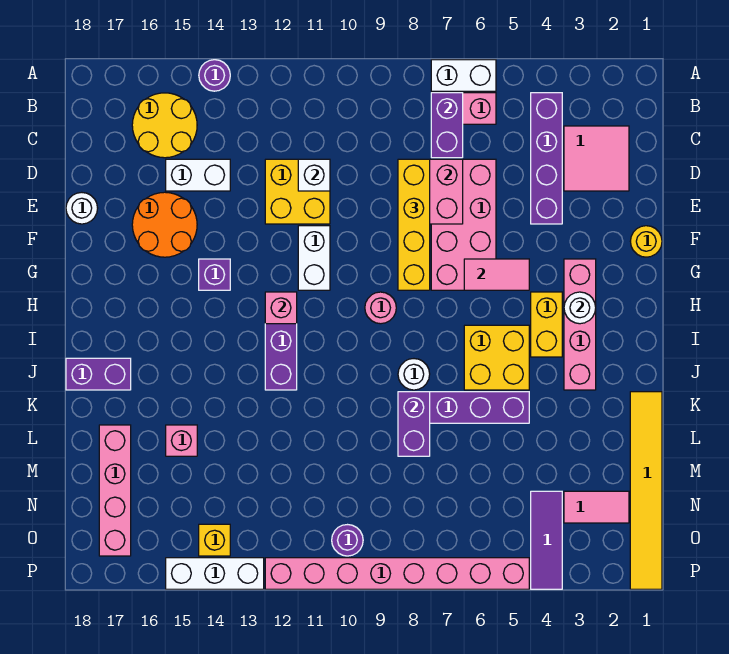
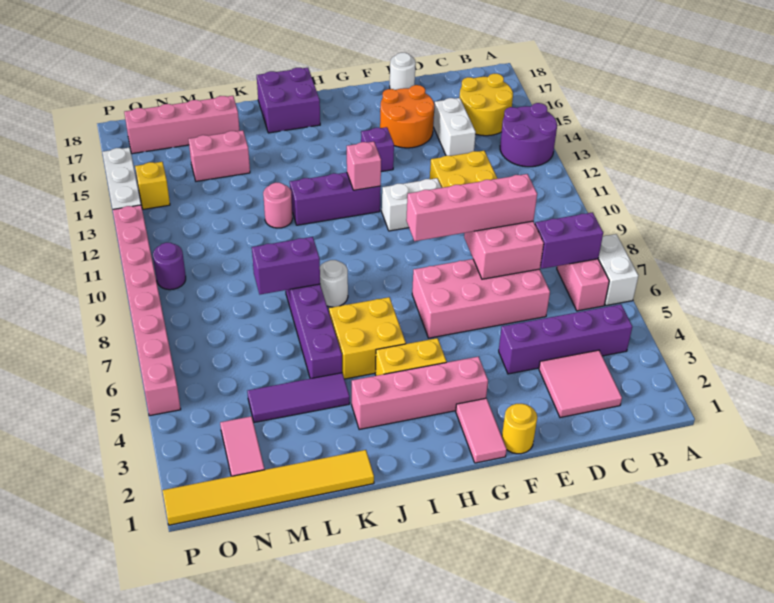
purple round brick A14 level 1 -> purple round brick A13:B14 level 1
yellow brick D8:G8 level 3 -> pink brick D8:G8 level 3
white brick D11 level 2 -> none
pink tile G5:G6 level 2 -> pink tile G1:G2 level 1
white round brick H3 level 2 -> none
pink round brick H9 level 1 -> pink round brick K12 level 1
purple brick J17:J18 level 1 -> purple brick I17:J18 level 1
pink brick L15 level 1 -> pink brick L15:M15 level 1
purple tile N4:P4 level 1 -> purple tile K4:M4 level 1

